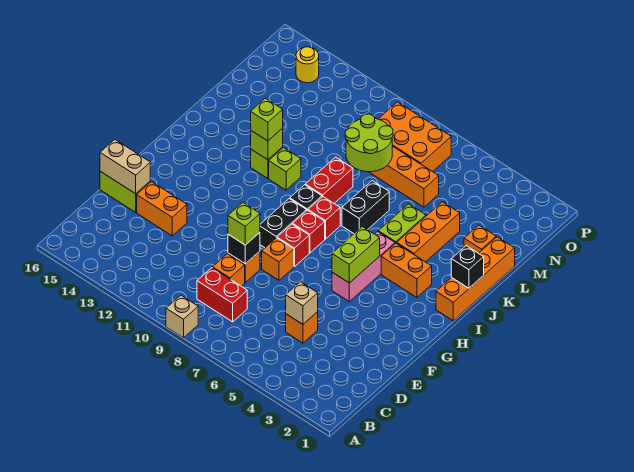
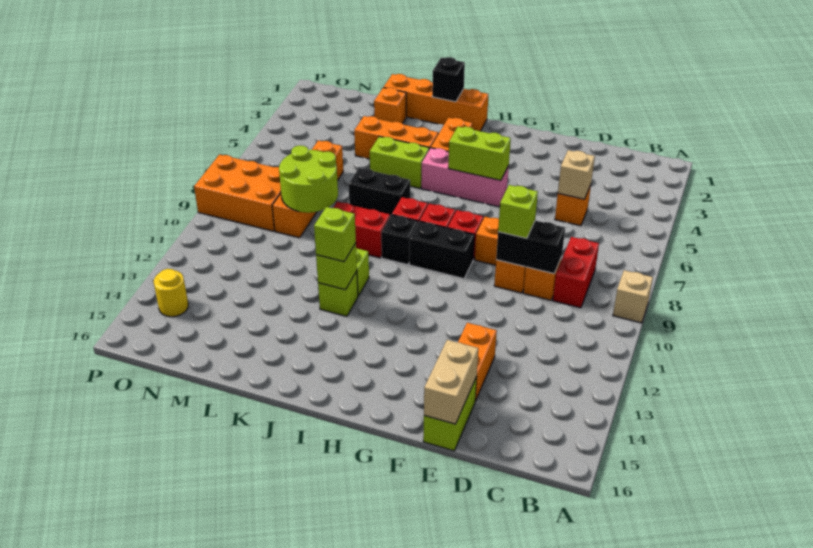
black brick E9 level 2 -> black brick D9:E9 level 2
orange brick N7:O9 level 1 -> orange brick N8:P9 level 1

